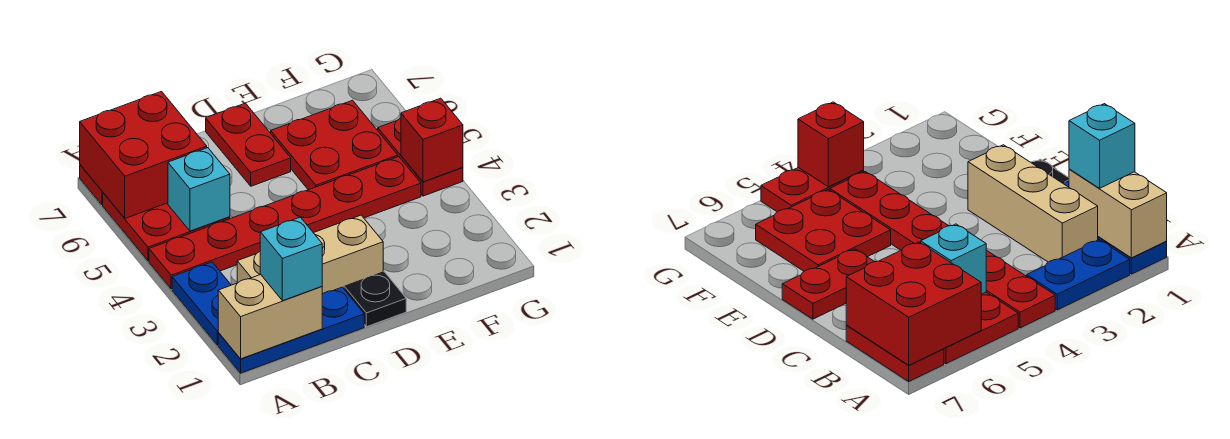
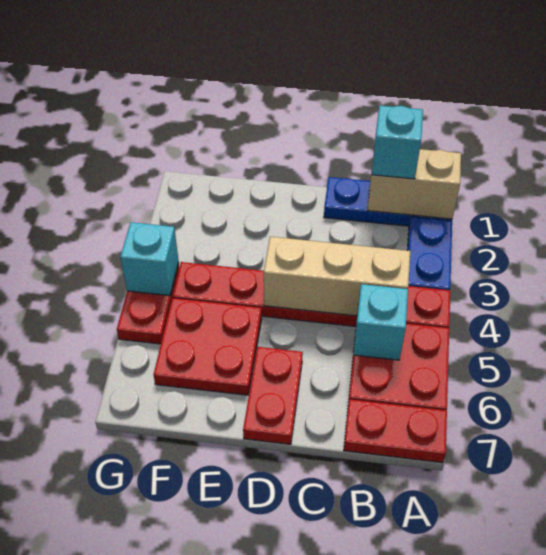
red brick A6:B7 level 2 -> none
tan brick B2:D2 level 1 -> tan brick B4:D4 level 2
black plate D1 level 1 -> none
red brick G4 level 2 -> cyan brick G4 level 2

